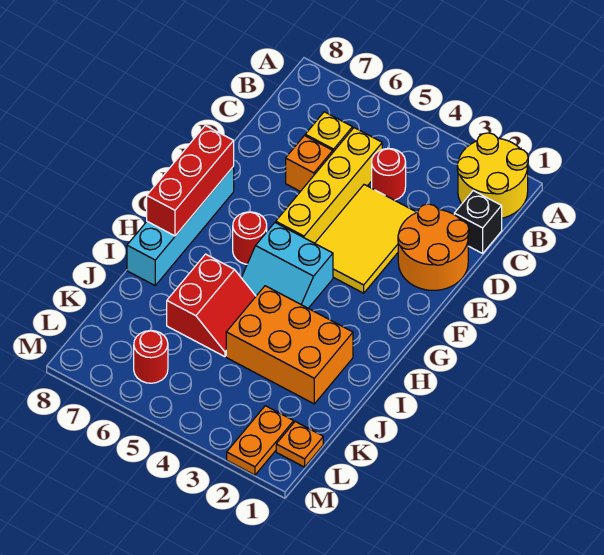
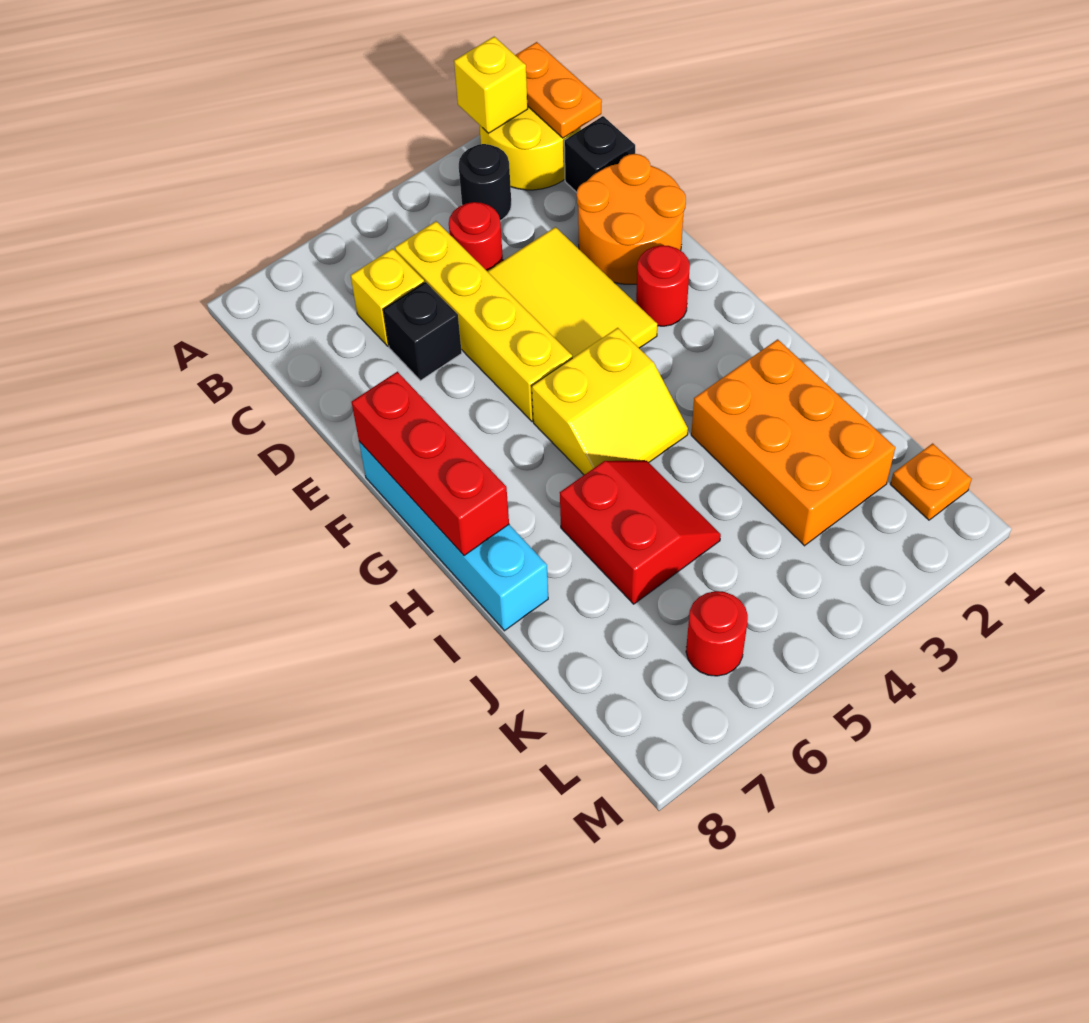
none -> yellow brick A2 level 2
none -> black round brick B3 level 1
orange brick D6 level 1 -> black brick D6 level 1
cyan slope G4:H5 level 1 top G -> yellow slope G4:H5 level 1 top G
red round brick G6 level 1 -> red round brick F2 level 1
orange brick I2:J4 level 1 -> orange brick I2:K3 level 1
orange plate L2:M2 level 1 -> orange plate A1:B1 level 2

